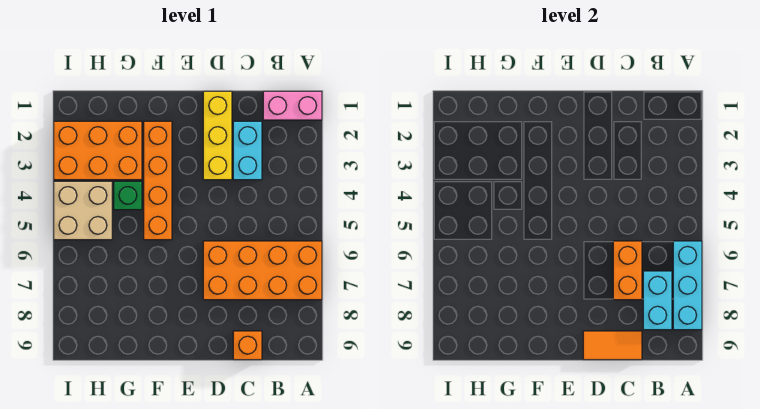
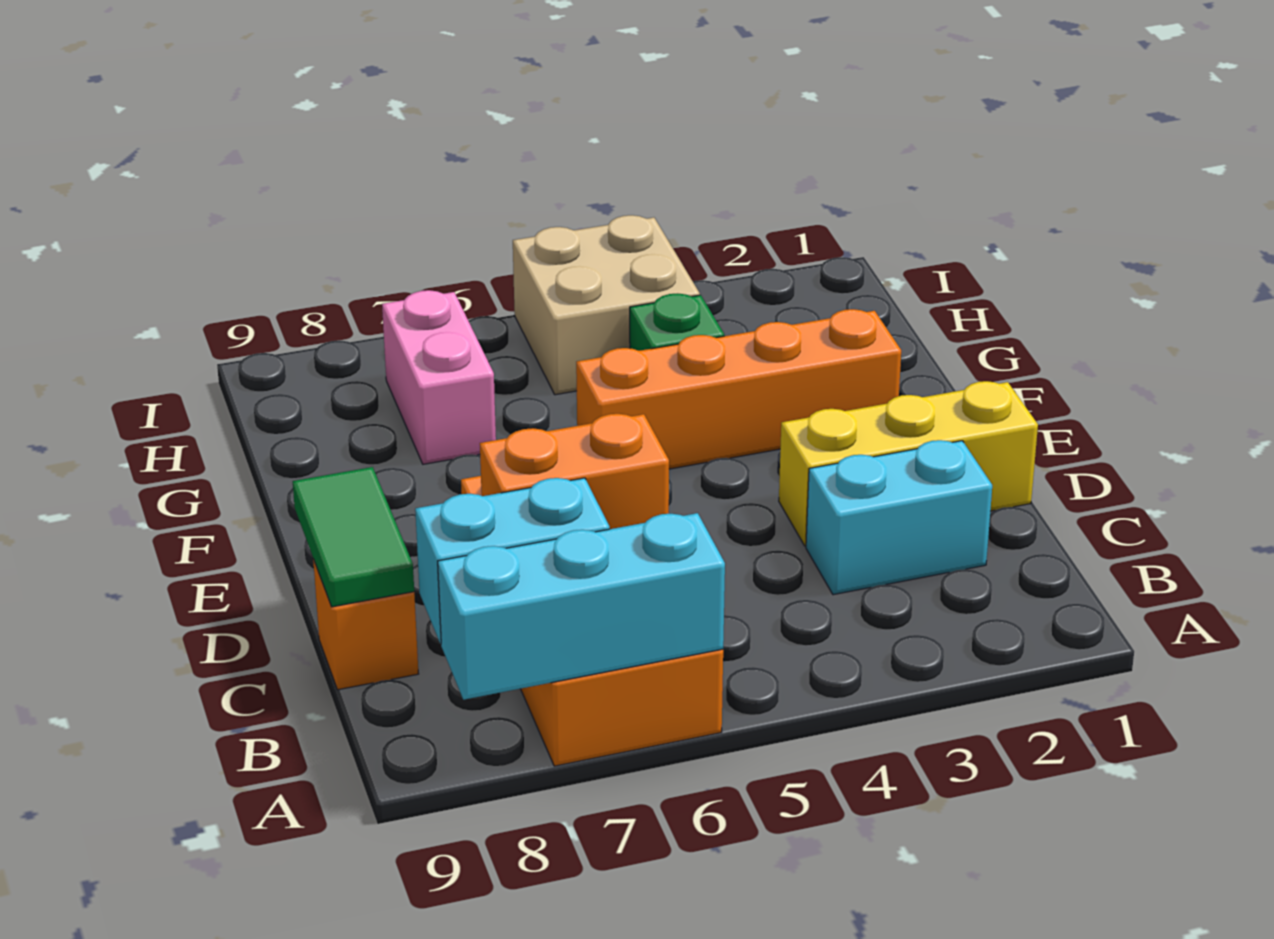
pink brick A1:B1 level 1 -> pink brick G7:H7 level 1
orange tile C9:D9 level 2 -> green tile C9:D9 level 2
orange brick G2:I3 level 1 -> none

